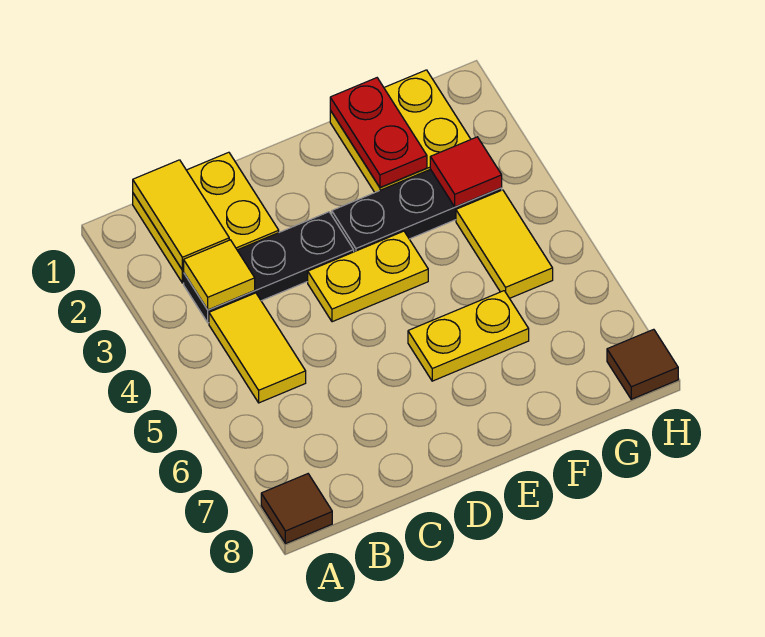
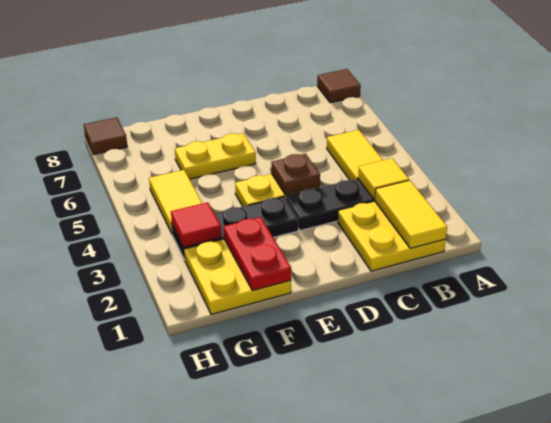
none -> brown plate D4 level 2

